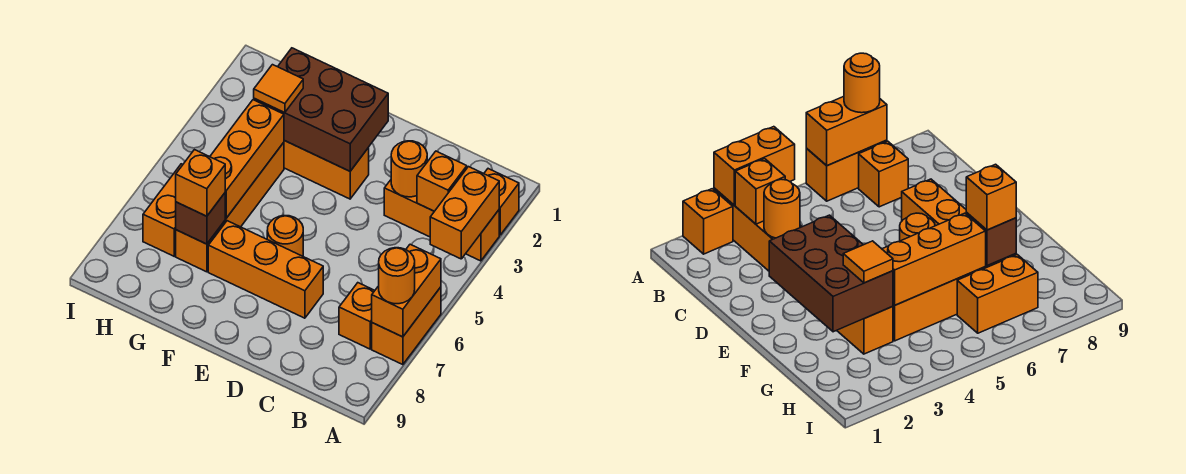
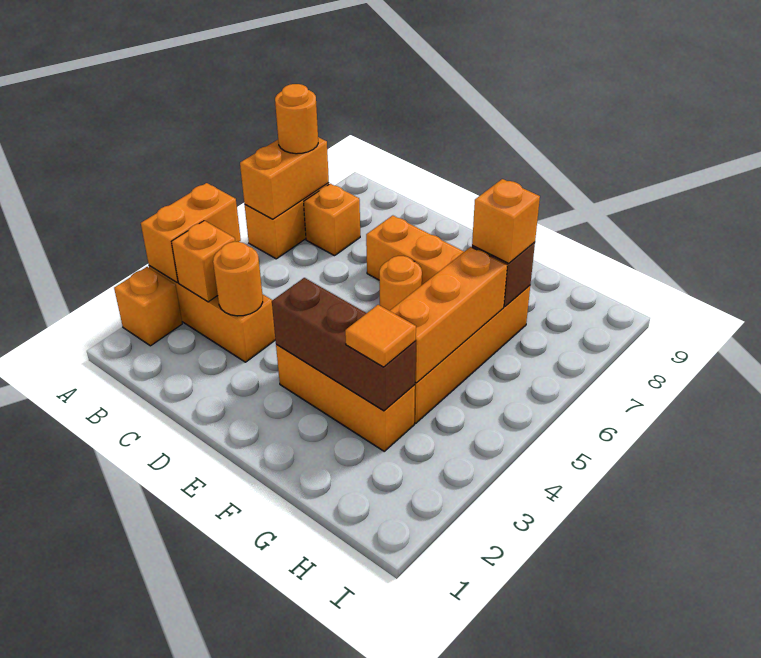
brown brick E2:G3 level 2 -> brown brick E3:G3 level 2
orange brick H6:H7 level 1 -> none

